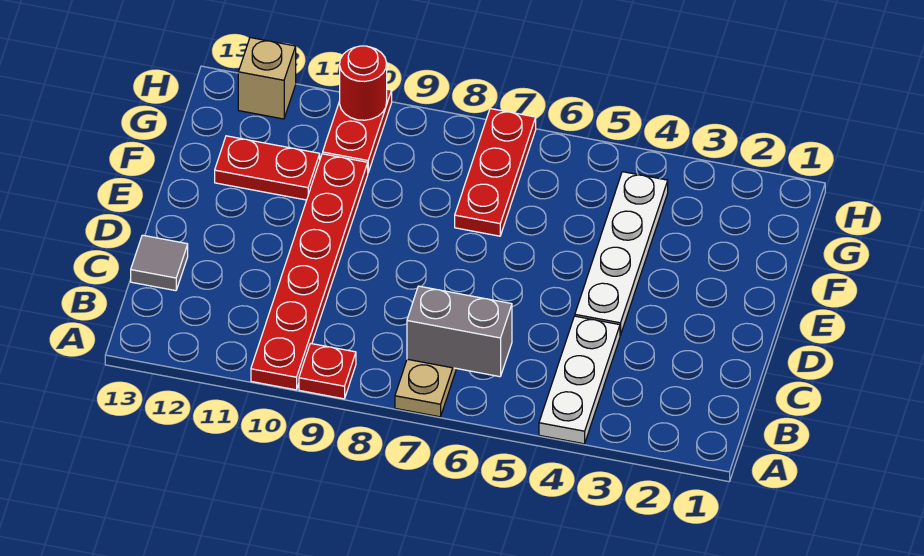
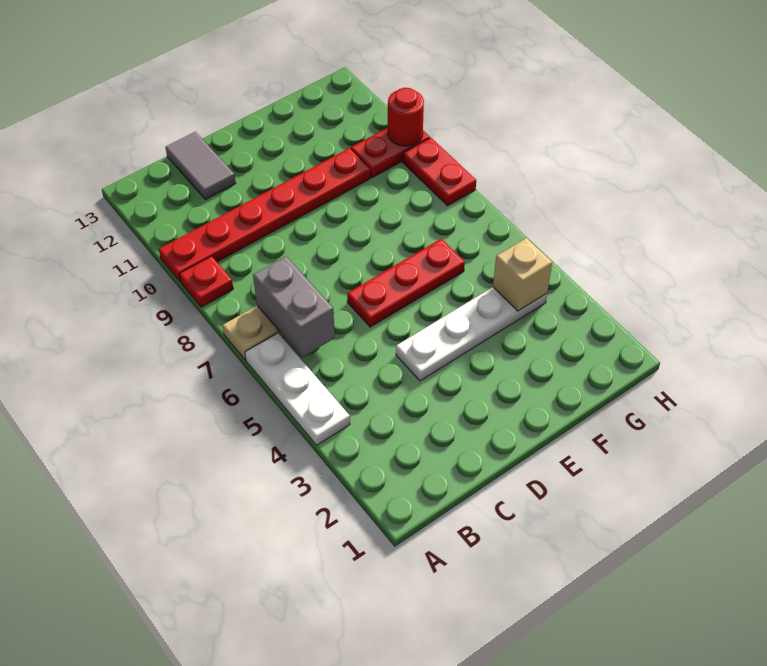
white plate A4:C4 level 1 -> white plate A4:A6 level 1
grey tile C13 level 1 -> grey tile C12:C13 level 1
red plate F7:H7 level 1 -> red plate D6:F6 level 1
red plate F11:F12 level 1 -> red plate H8:H9 level 1
tan brick H12 level 1 -> tan brick G4 level 2

